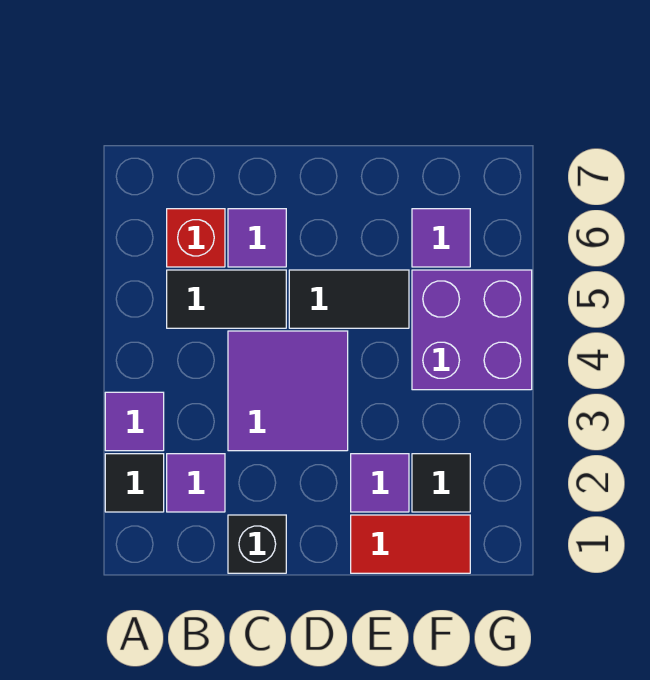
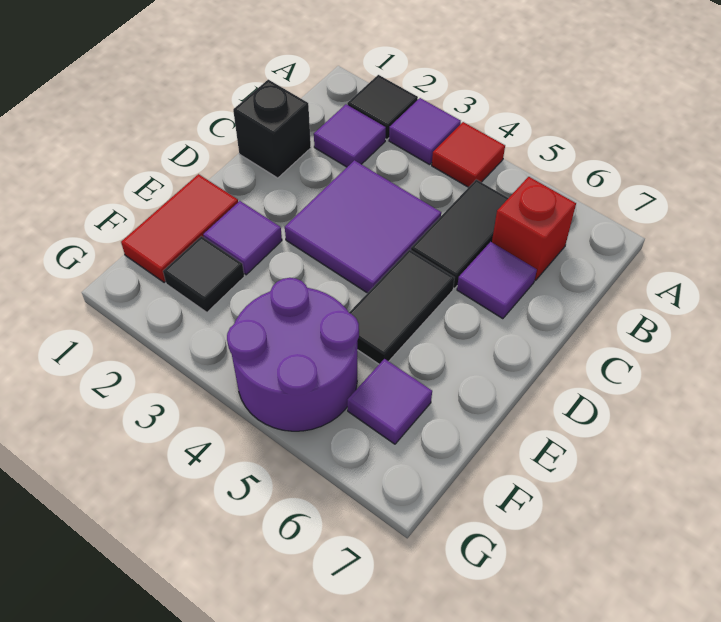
none -> red tile A4 level 1
purple brick F4:G5 level 1 -> purple round brick F4:G5 level 1

